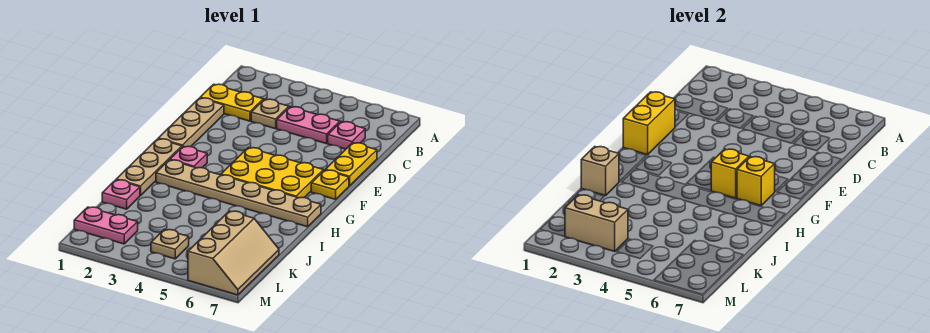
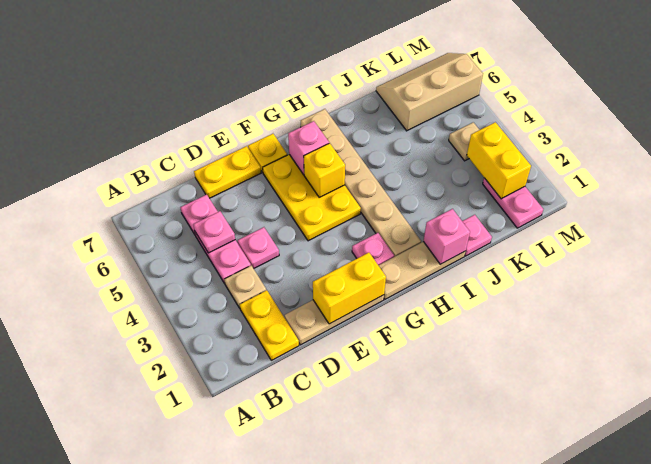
none -> pink plate C5 level 2
none -> pink plate D4 level 1
yellow brick G6 level 2 -> pink brick G6 level 2
tan brick I1 level 2 -> pink brick I1 level 2
tan brick L2:L3 level 2 -> yellow brick L2:L3 level 2

